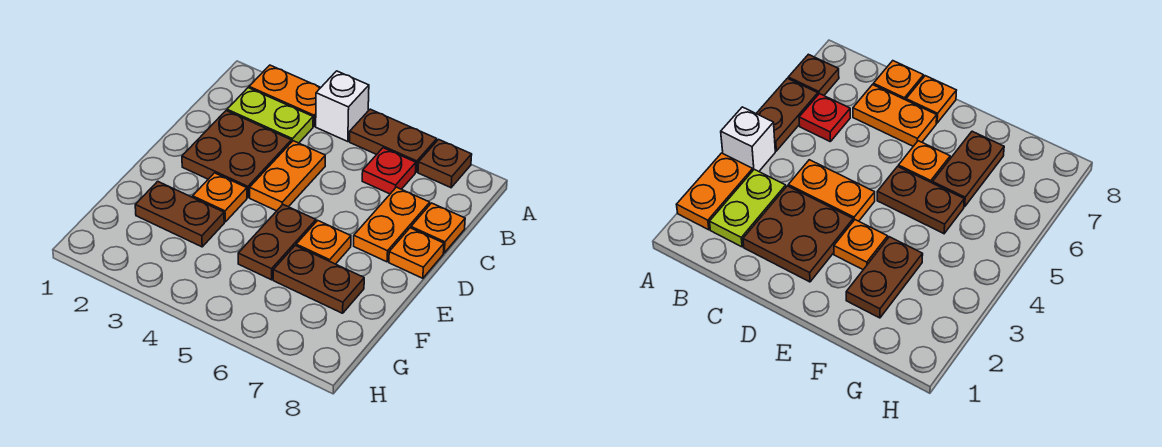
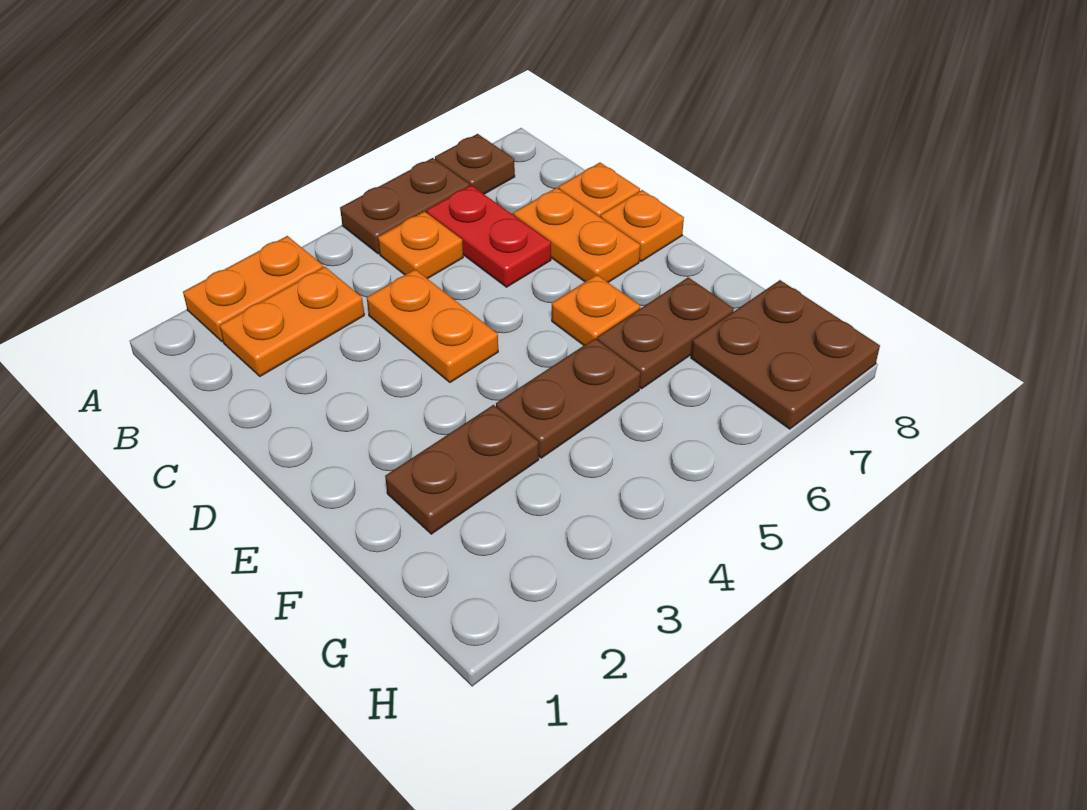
white brick A4 level 1 -> none
lime plate B2:B3 level 1 -> orange plate B2:B3 level 1
red plate B6 level 1 -> red plate B6:C6 level 1
brown plate C2:D3 level 1 -> brown plate G7:H8 level 1
orange plate E3 level 1 -> orange plate B5 level 1
brown plate E5:F5 level 1 -> brown plate F4:F5 level 1

